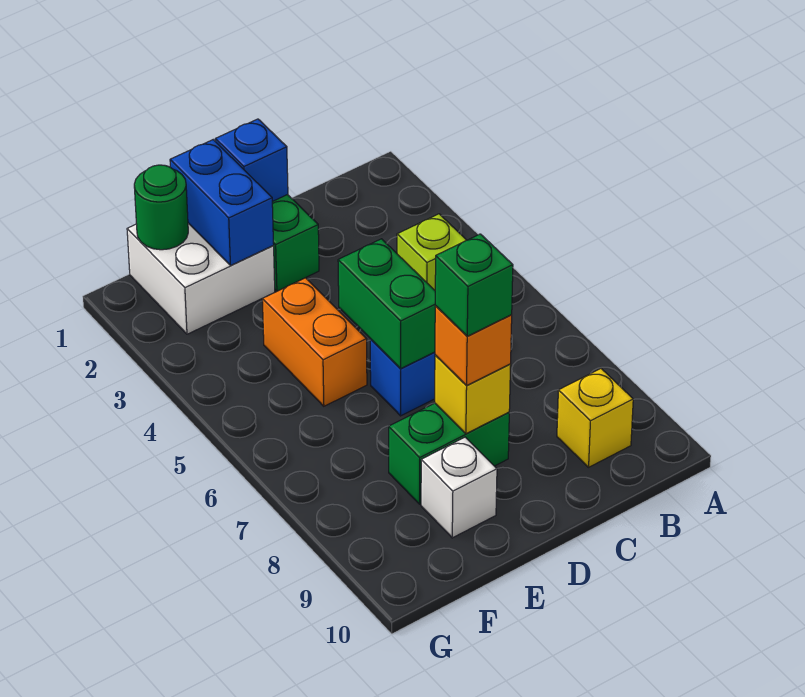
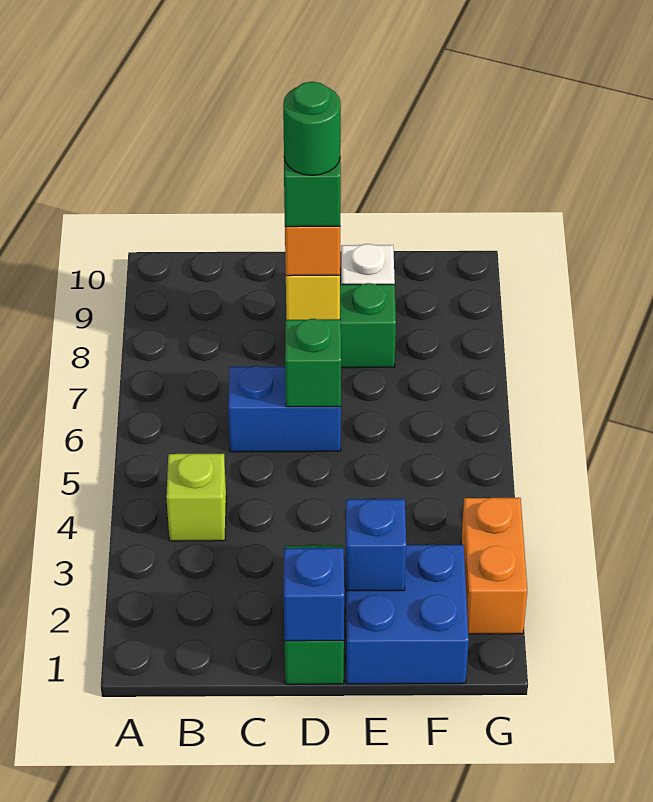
yellow brick B9 level 1 -> none
green brick D5:D6 level 2 -> green brick D6 level 2
white brick E1:F2 level 1 -> blue brick E1:F2 level 1
blue brick E1:E2 level 2 -> blue brick E2 level 2
orange brick E4:E5 level 1 -> orange brick G2:G3 level 1
green round brick F1 level 2 -> green round brick D8 level 5

